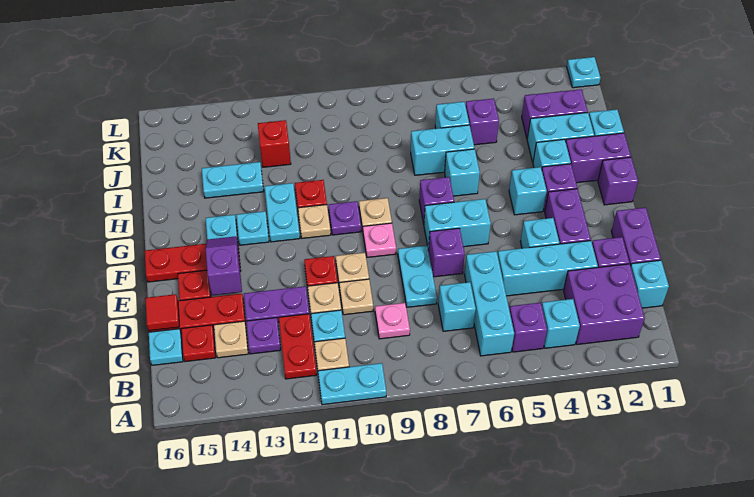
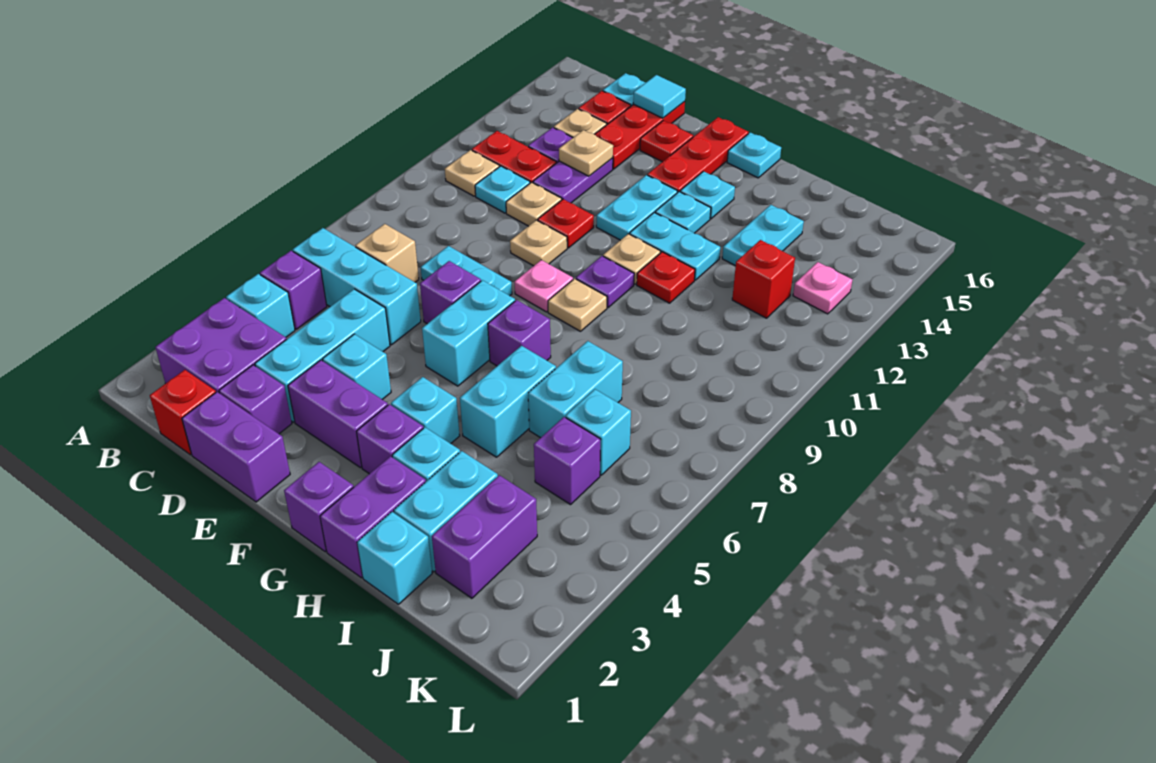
cyan plate A10:A11 level 1 -> cyan plate F12:F13 level 1
cyan brick C1 level 1 -> red brick C1 level 1
cyan brick C7 level 1 -> tan brick C7 level 1
pink plate C9 level 1 -> pink plate K13 level 1
tan plate D10 level 1 -> tan plate D13 level 2
red tile D16 level 2 -> cyan tile D16 level 2
purple slope E14:F14 level 2 top E -> none
cyan brick H6 level 1 -> cyan brick H5:H6 level 1
cyan plate L1 level 1 -> cyan plate G16 level 1

